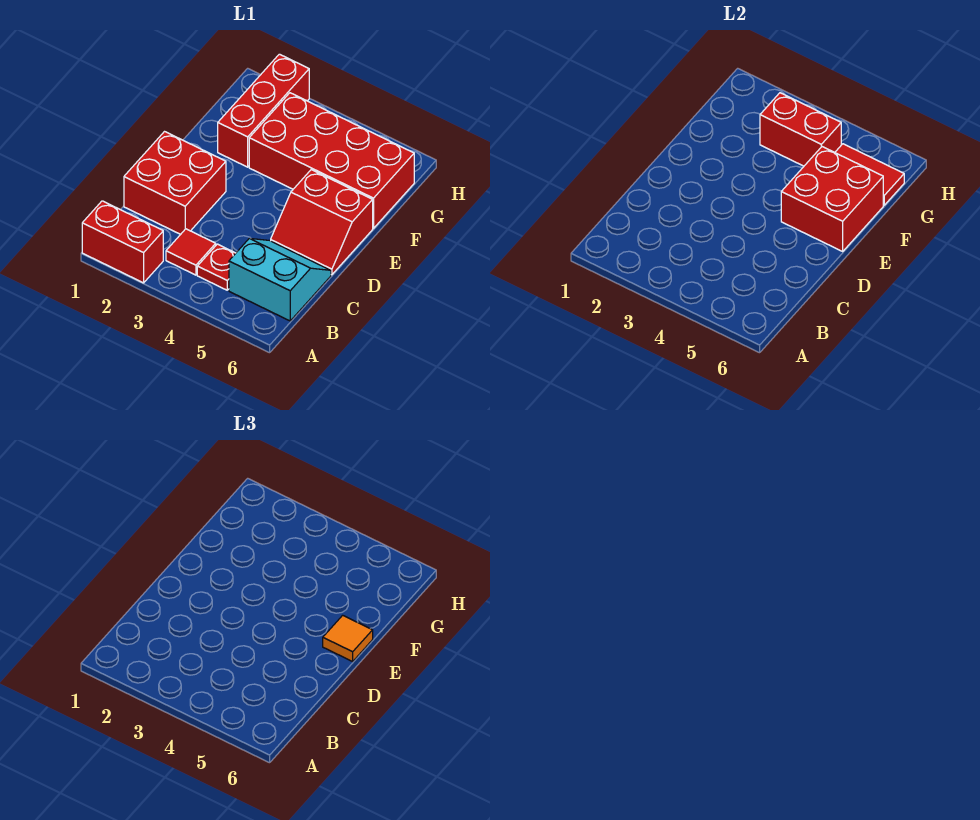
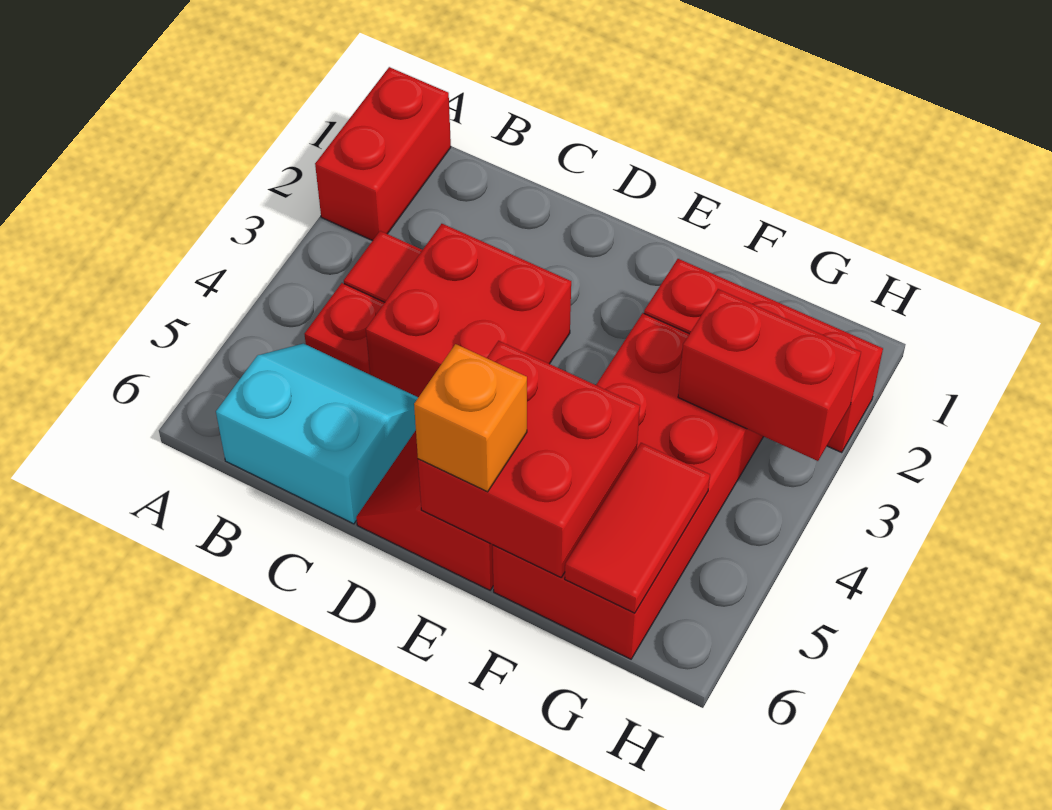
cyan slope B5:C6 level 1 top B -> cyan slope B5:C6 level 1 top 6
red brick C1:D2 level 1 -> red brick C3:D4 level 1
orange tile E6 level 3 -> orange brick E6 level 3
red brick G3:G4 level 2 -> red brick G3:H3 level 2

